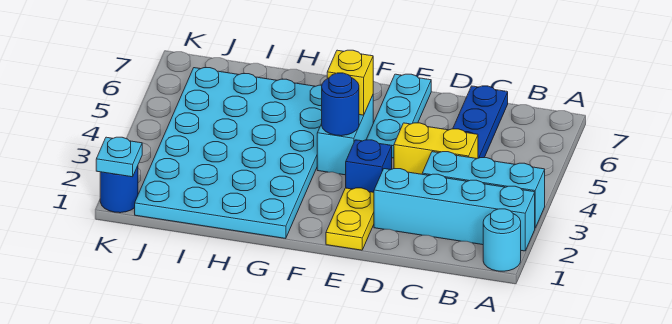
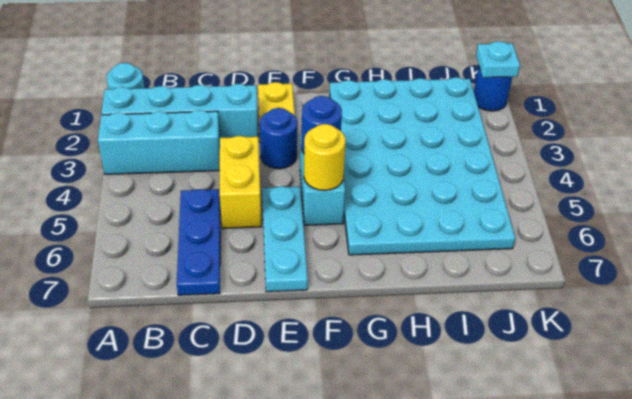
yellow brick C4:D4 level 1 -> yellow brick D4:D5 level 1
blue brick E3 level 1 -> blue round brick E3 level 1
yellow brick F5 level 2 -> yellow round brick F5 level 2

